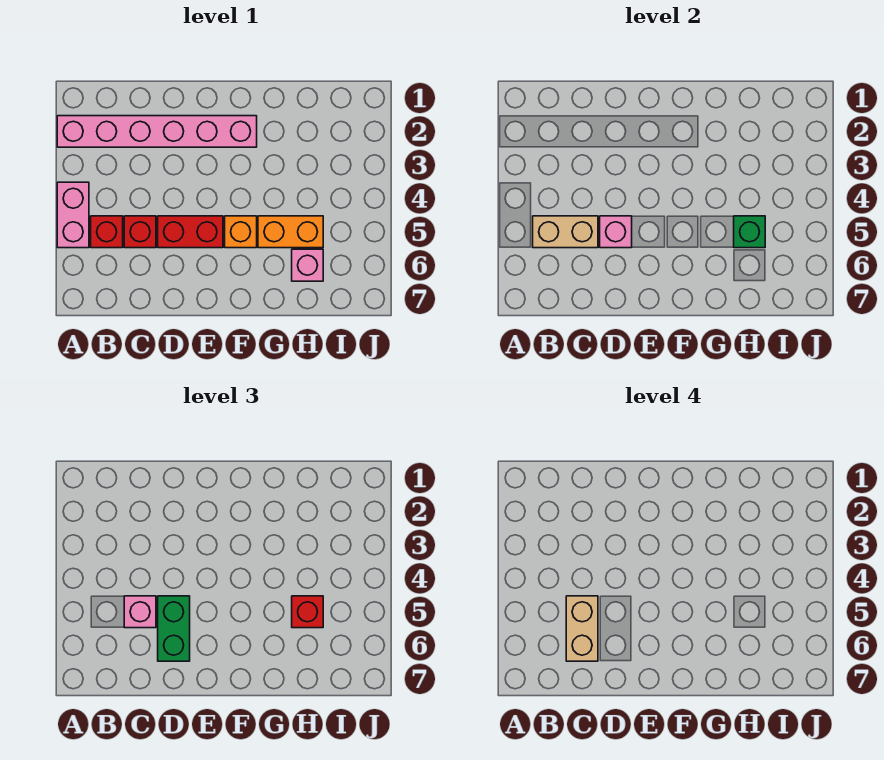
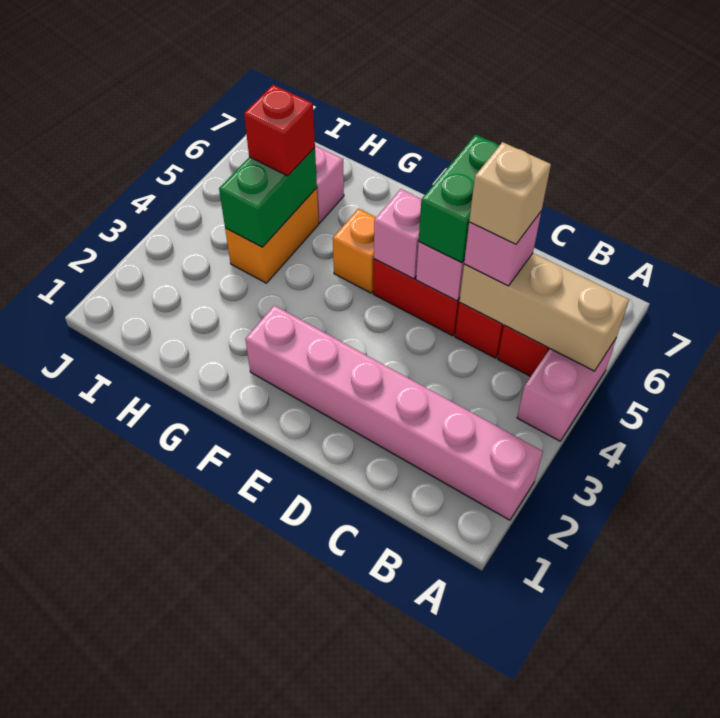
tan brick B5:C5 level 2 -> tan brick A5:C5 level 2
tan brick C5:C6 level 4 -> tan brick C5 level 4
none -> pink brick E5 level 2
orange brick G5:H5 level 1 -> orange brick H4:H5 level 1
green brick H5 level 2 -> green brick H4:H5 level 2

